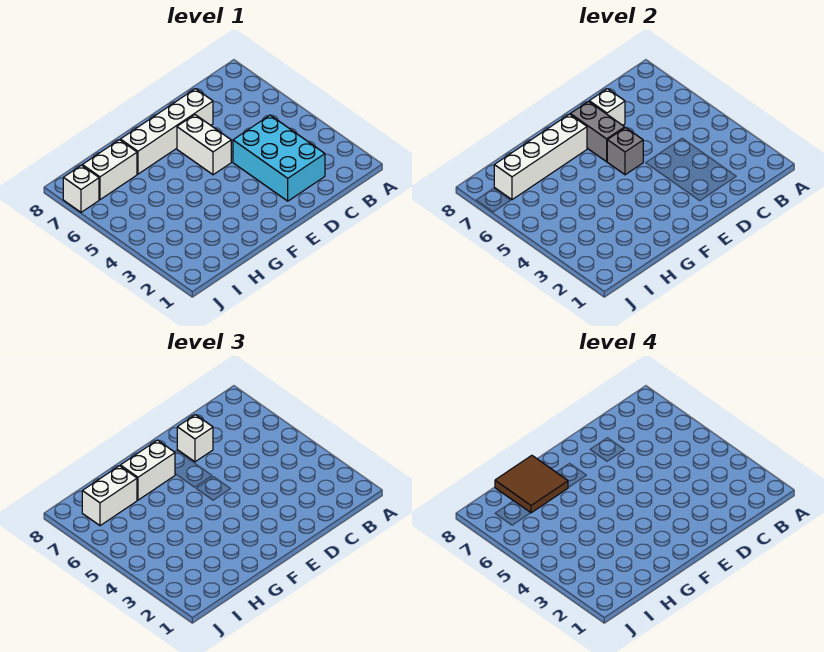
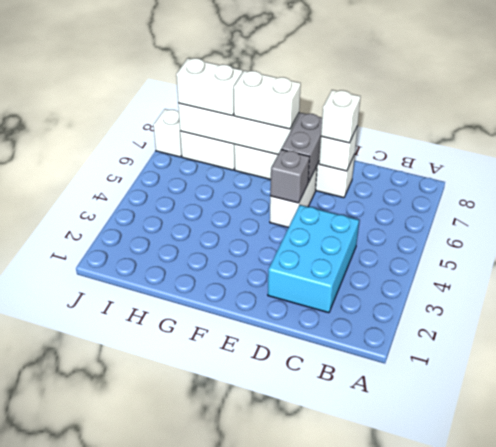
brown tile G7:H8 level 4 -> none

